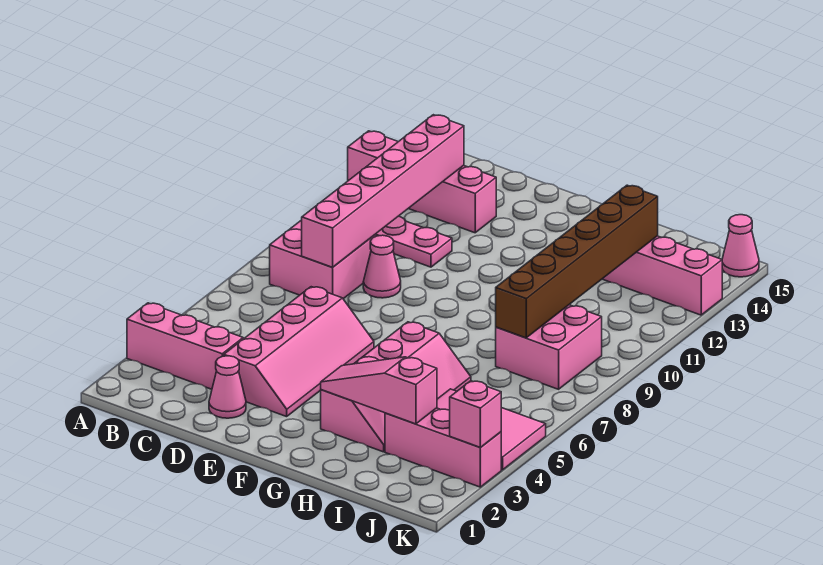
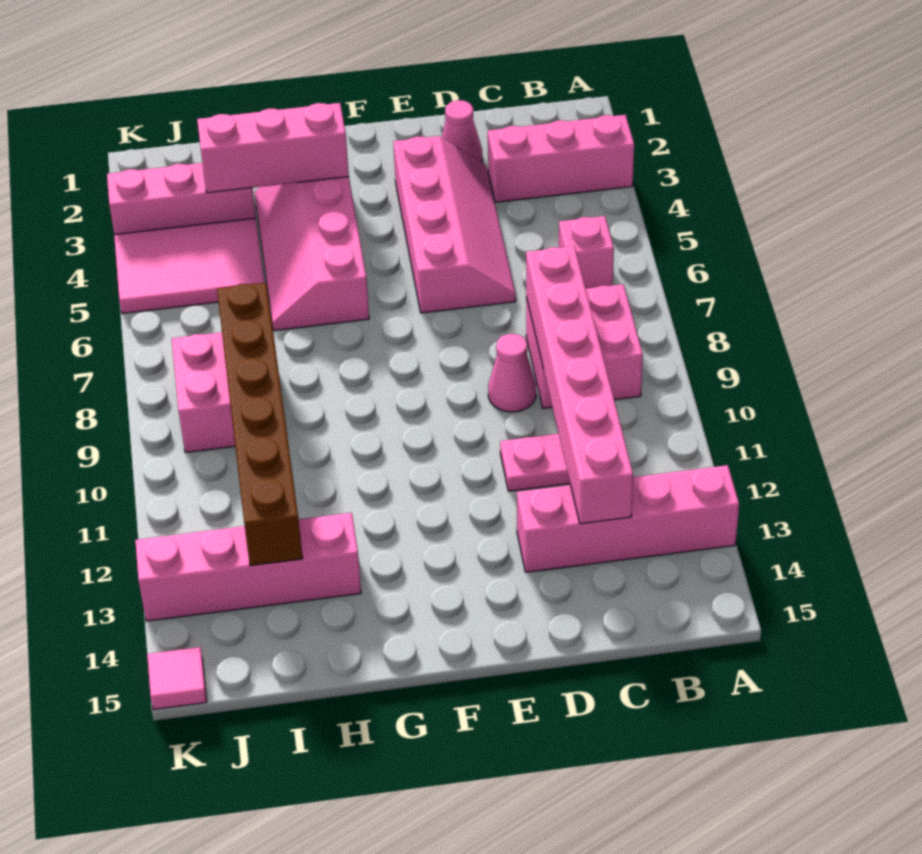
pink slope D3:E6 level 1 top D -> pink slope D3:E6 level 1 top E
pink slope G3:I3 level 2 top I -> pink brick G3:I3 level 2
pink brick K3 level 2 -> pink brick B6 level 1
pink cone K15 level 1 -> pink tile K15 level 1

